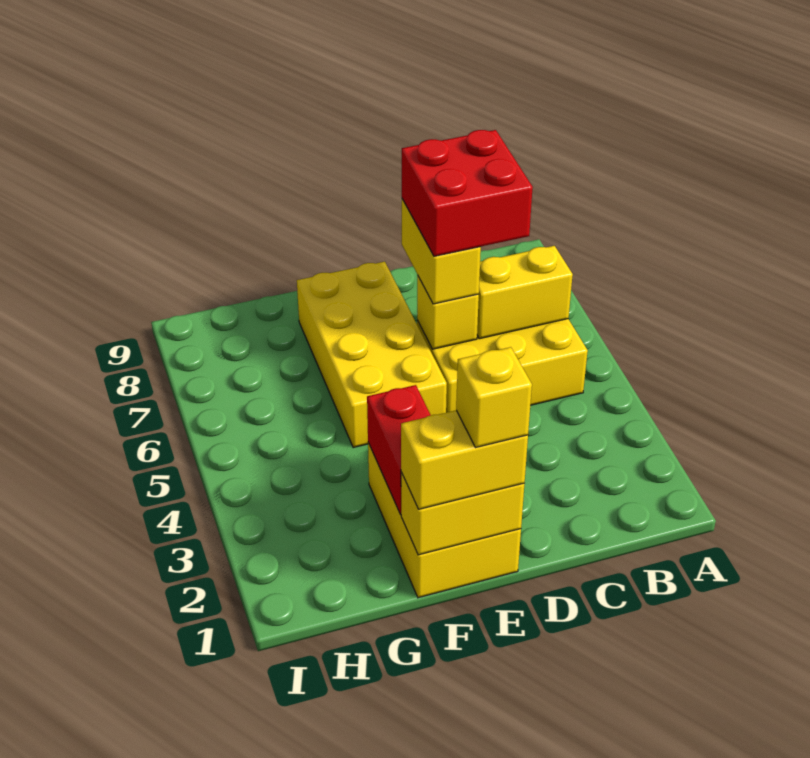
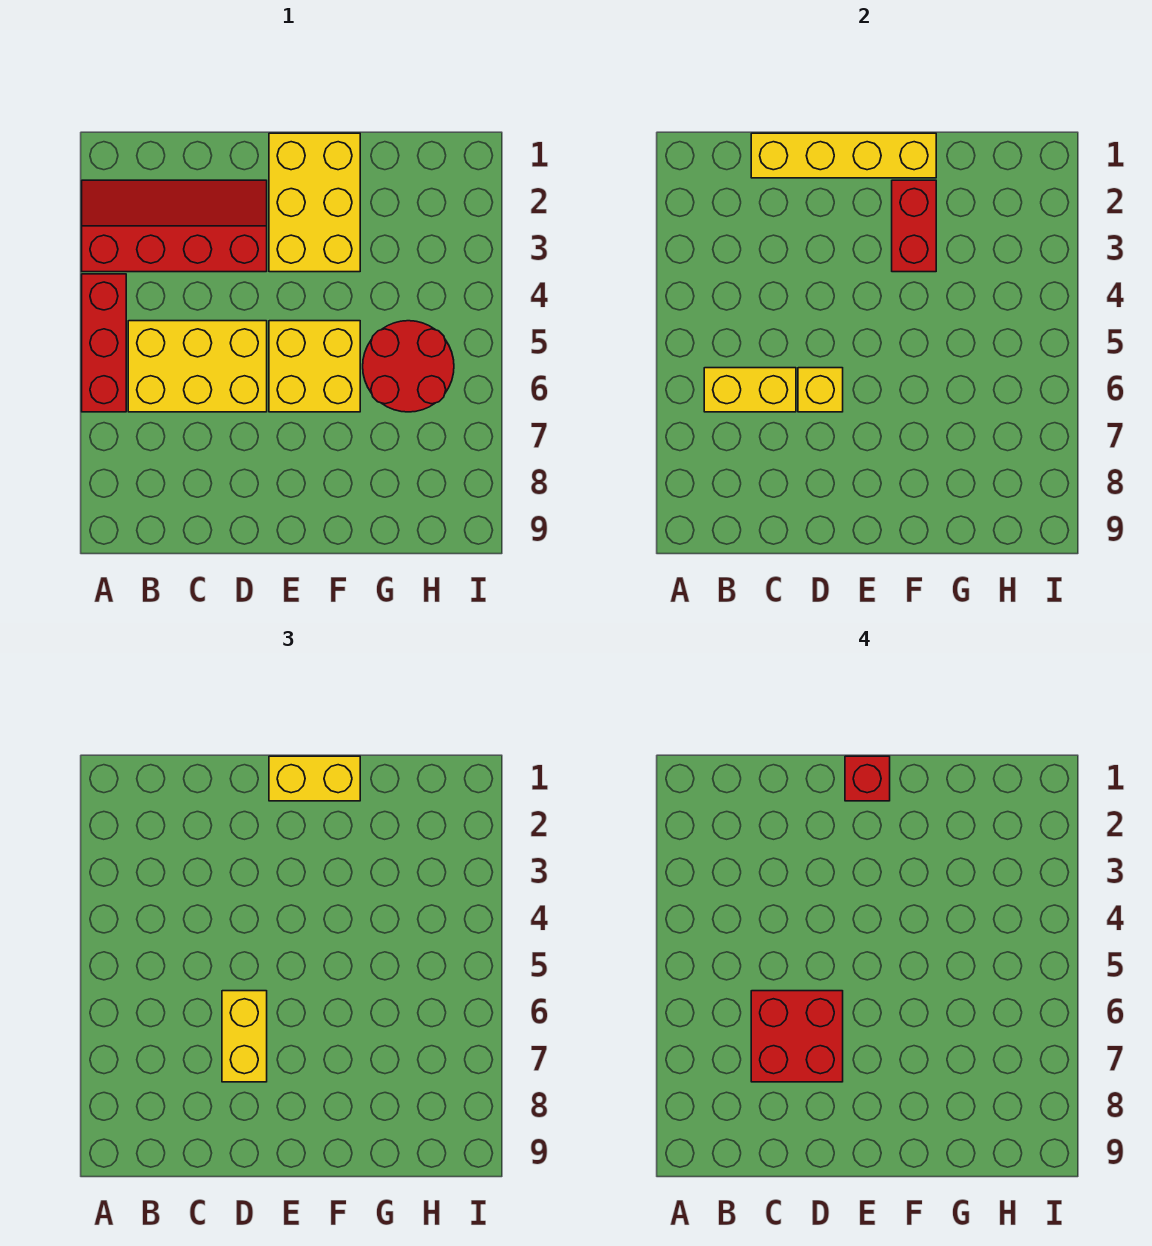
none -> red slope A2:D3 level 1 top 3
none -> red brick A4:A6 level 1
yellow brick E1:F1 level 2 -> yellow brick C1:F1 level 2
yellow brick E1 level 4 -> red brick E1 level 4
yellow brick E5:F8 level 1 -> yellow brick E5:F6 level 1
none -> red round brick G5:H6 level 1

